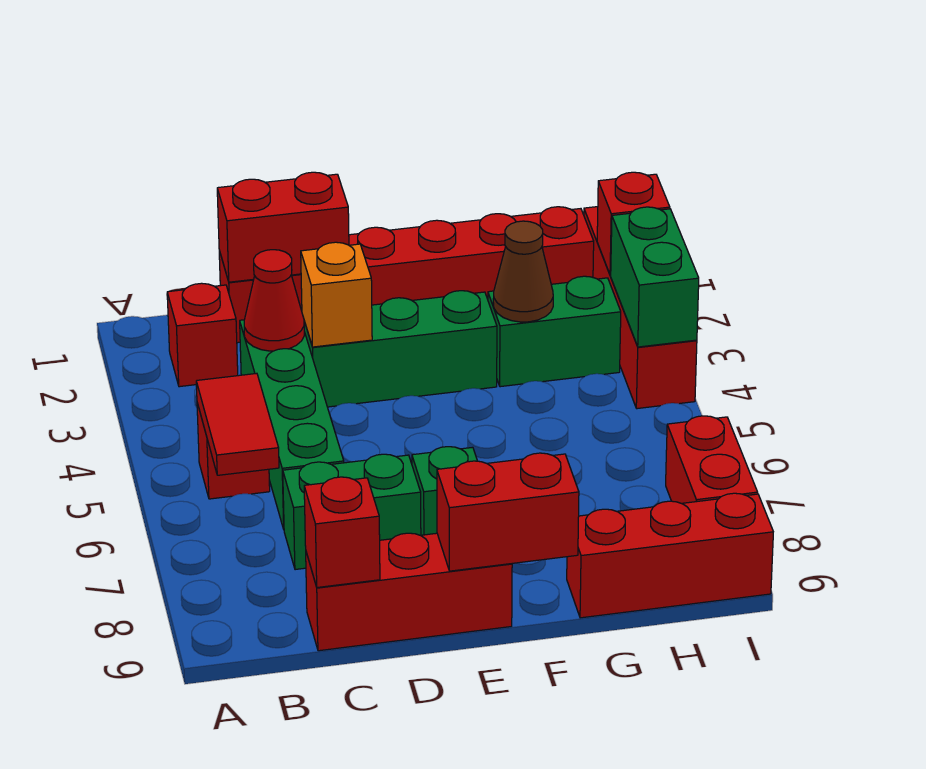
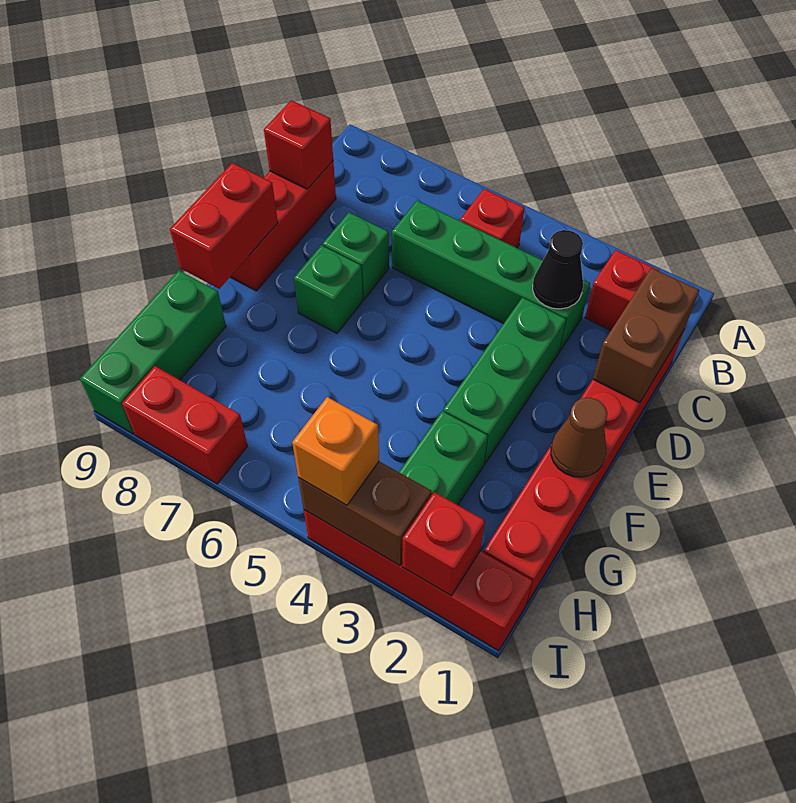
red tile B5:B6 level 2 -> none
red brick C1:D1 level 2 -> brown brick C1:D1 level 2
red cone C3 level 2 -> black cone C3 level 2
green brick C7:D7 level 1 -> green brick D7 level 1
orange brick D3 level 2 -> orange brick I4 level 3
brown cone G3 level 2 -> brown cone F1 level 2
red brick G9:I9 level 1 -> green brick G9:I9 level 1
green brick I3:I4 level 2 -> brown brick I3:I4 level 2

